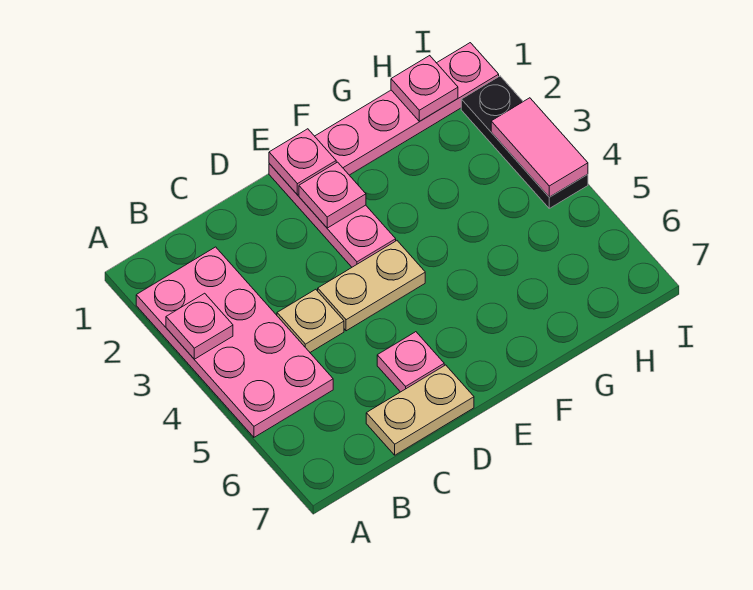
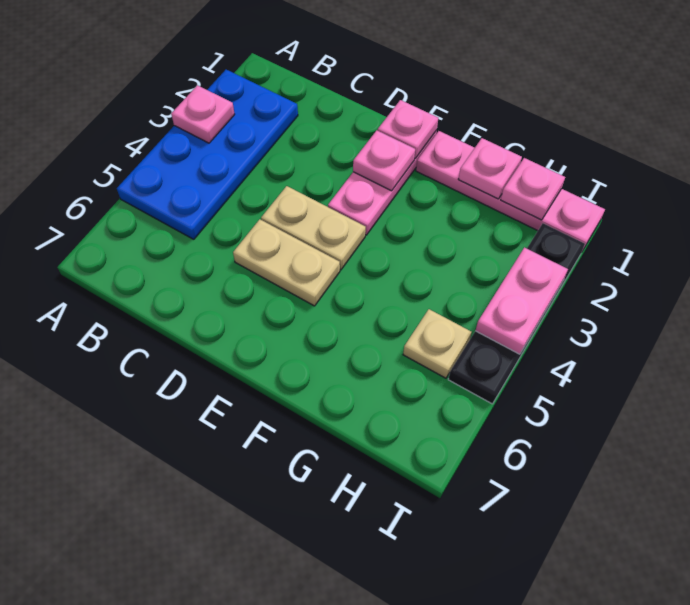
pink plate A2:B5 level 1 -> blue plate A2:B5 level 1
tan plate C4 level 1 -> tan plate H5 level 1
tan plate C7:D7 level 1 -> tan plate D5:E5 level 1
pink plate D6 level 1 -> pink plate G1 level 2
black plate I2:I4 level 1 -> black plate I2:I5 level 1
pink tile I3:I4 level 2 -> pink plate I3:I4 level 2

